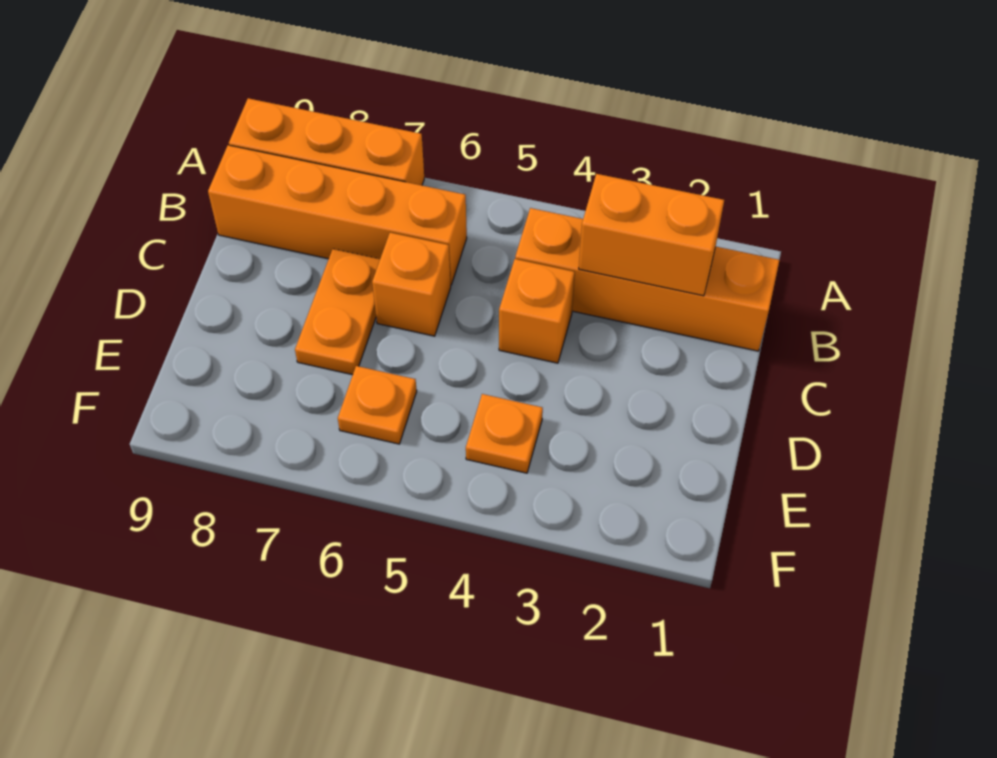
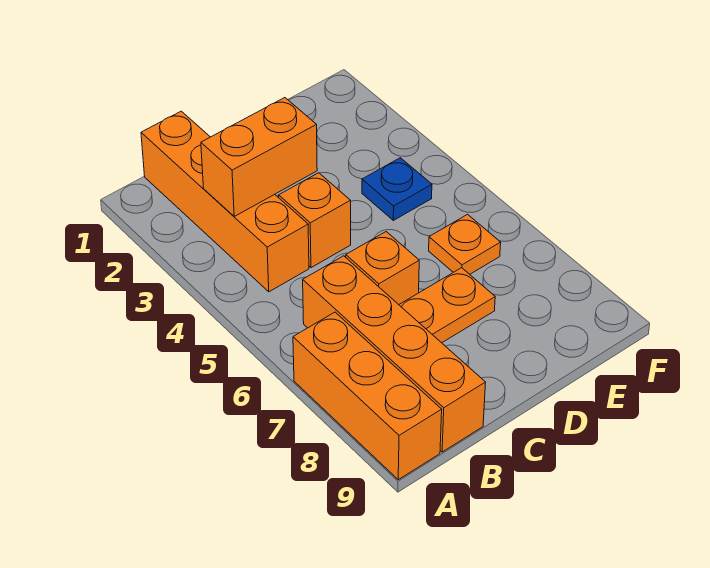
orange brick B2:B3 level 2 -> orange brick B3:C3 level 2
orange plate E4 level 1 -> blue plate E4 level 1

